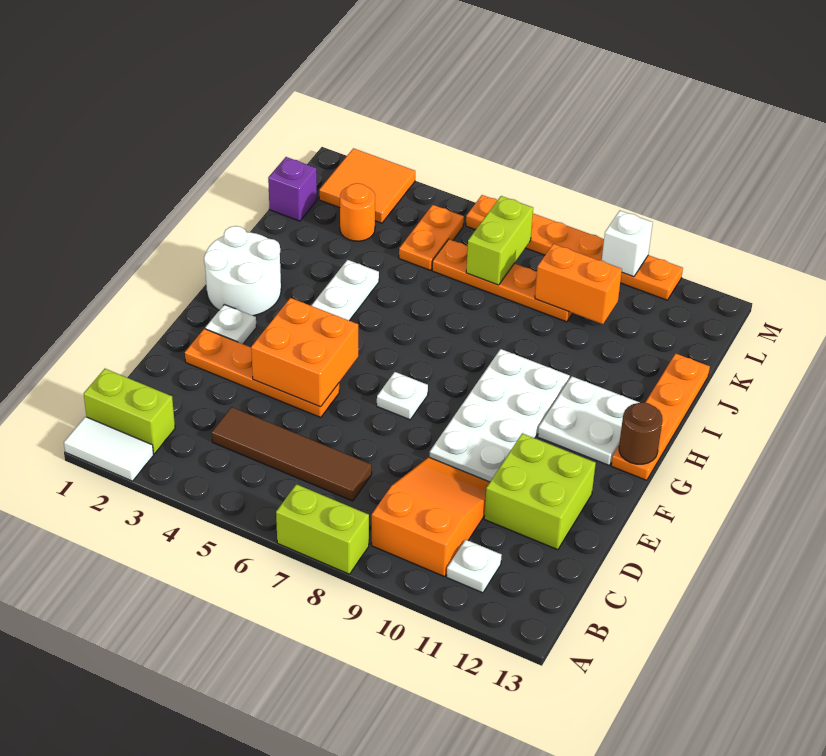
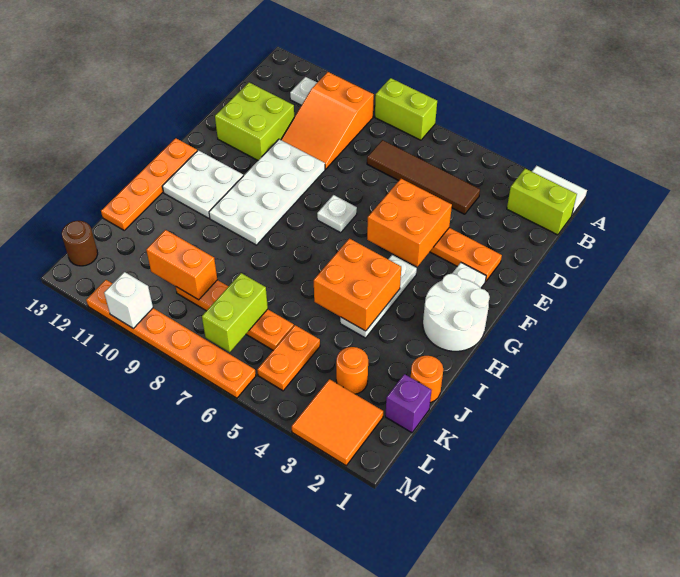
brown round brick G13 level 2 -> brown round brick L13 level 1
none -> orange brick H4:I5 level 2
none -> orange round brick J1 level 1

